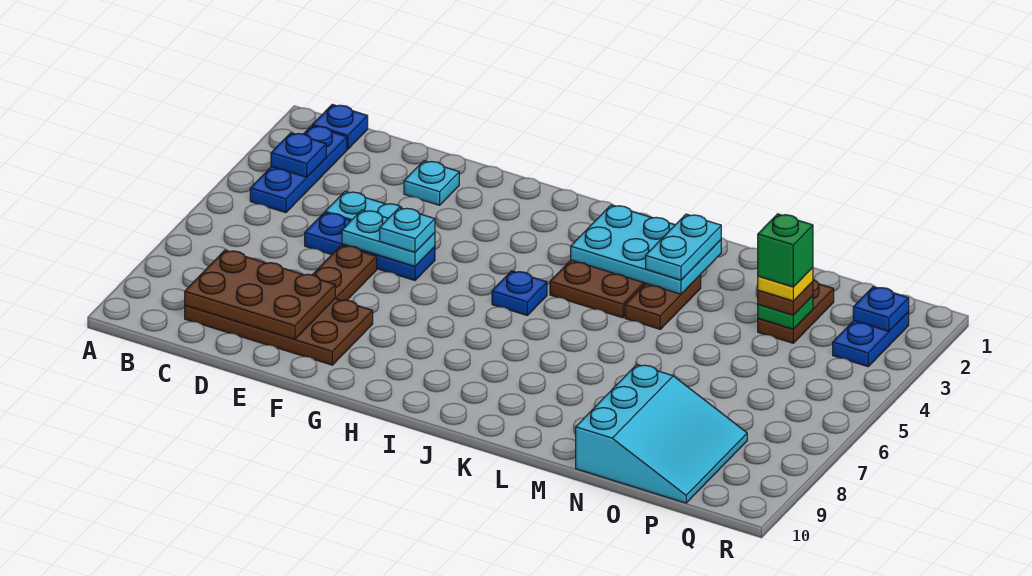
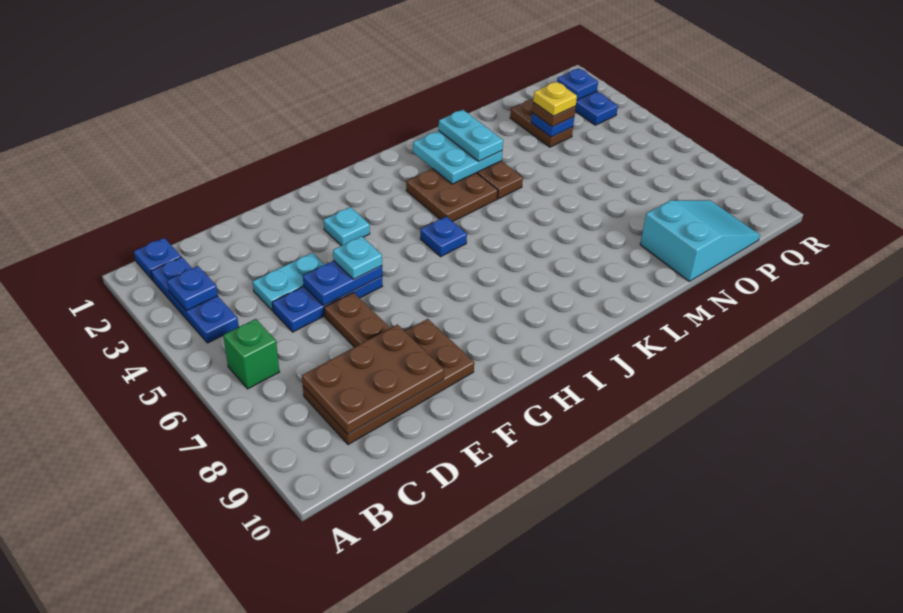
cyan plate E2 level 1 -> cyan plate G3 level 1
cyan plate E5:F5 level 2 -> blue plate E5:F5 level 2
cyan plate J2:L3 level 2 -> cyan plate K2:L3 level 2
cyan slope N8:P10 level 1 top N -> cyan slope N9:P10 level 1 top N
green plate O3 level 2 -> blue plate O3 level 2
green brick O3 level 5 -> green brick B6 level 1

